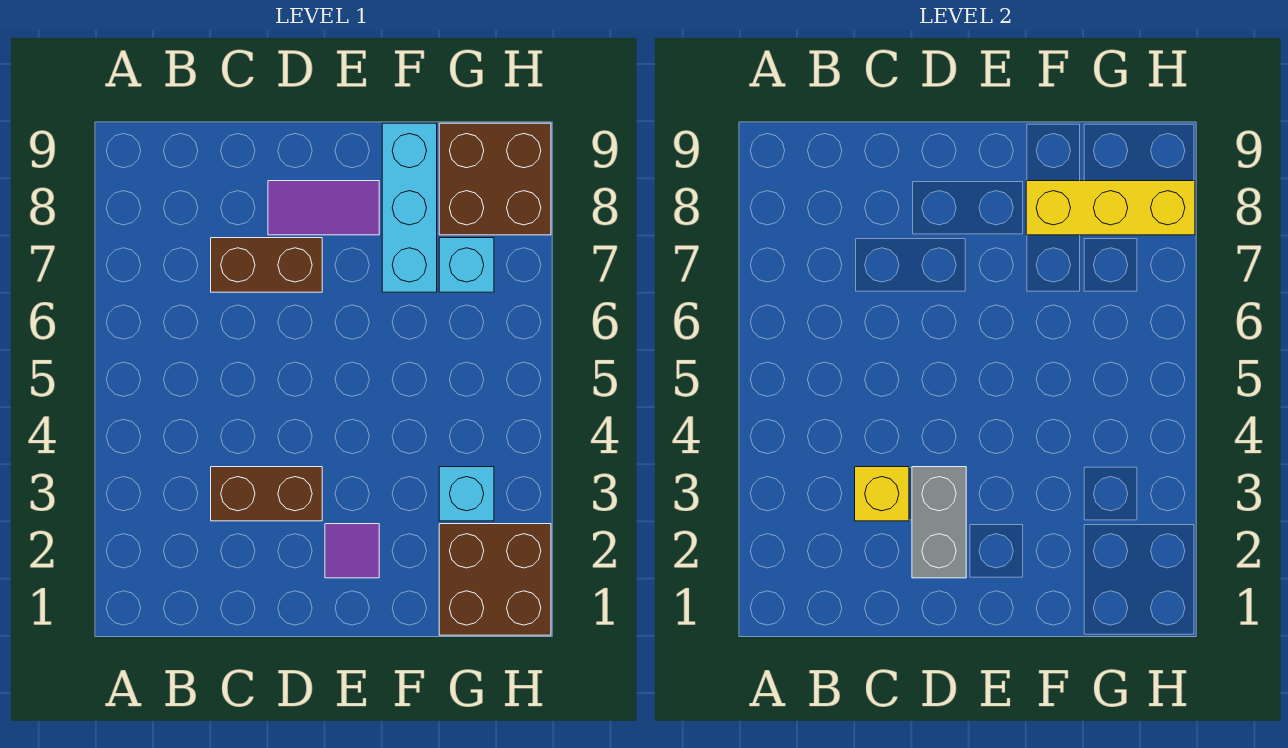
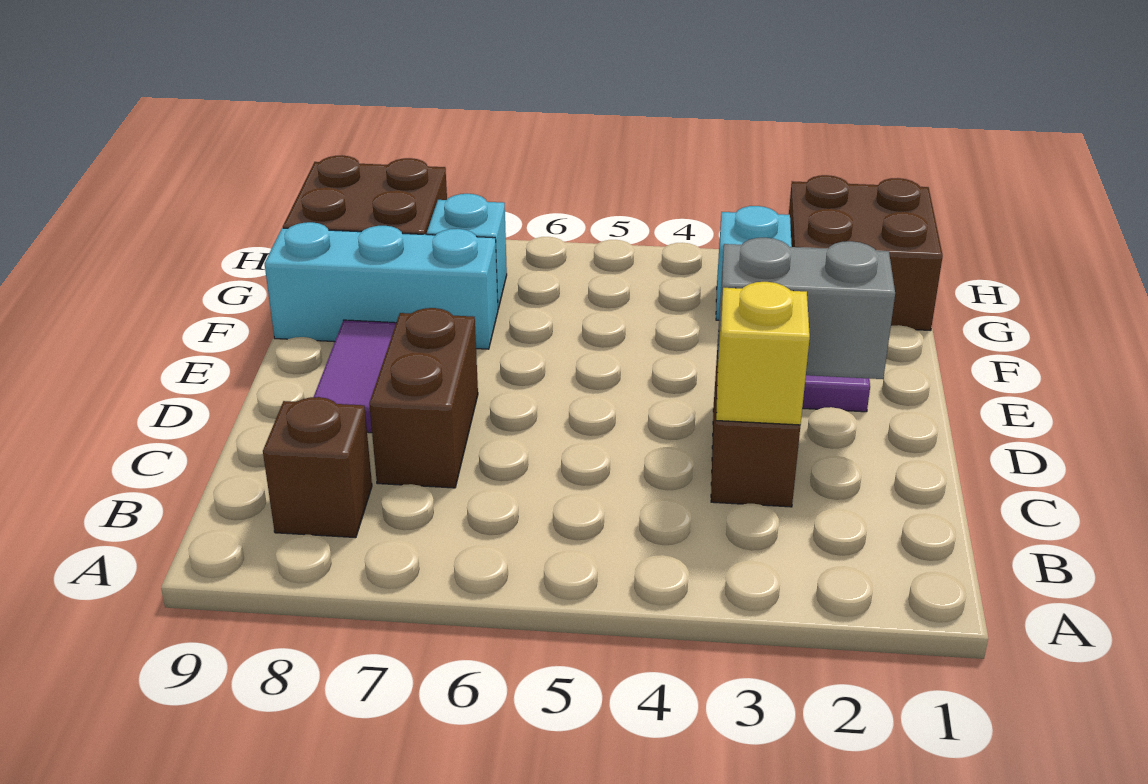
none -> brown brick B8 level 1
yellow brick F8:H8 level 2 -> none

